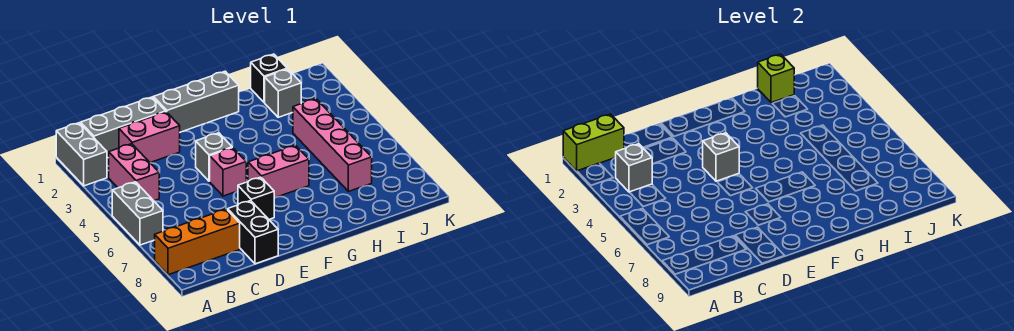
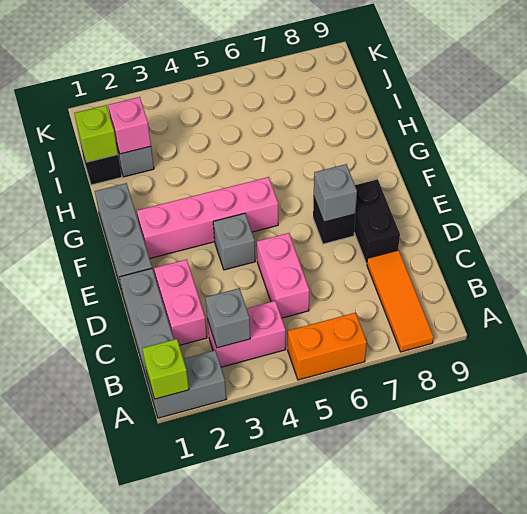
lime brick A1:B1 level 2 -> lime brick A1 level 2
grey brick A5:A6 level 1 -> orange brick A5:A6 level 1
orange brick A8:C8 level 1 -> orange tile A8:C8 level 1
black brick D8:D9 level 1 -> black brick D8:E8 level 1
grey brick E4 level 2 -> grey brick E7 level 2
pink brick E5 level 1 -> pink brick I2 level 2
pink brick F6:G6 level 1 -> pink brick C5:D5 level 1
pink brick I4:I7 level 1 -> pink brick F2:F5 level 1

